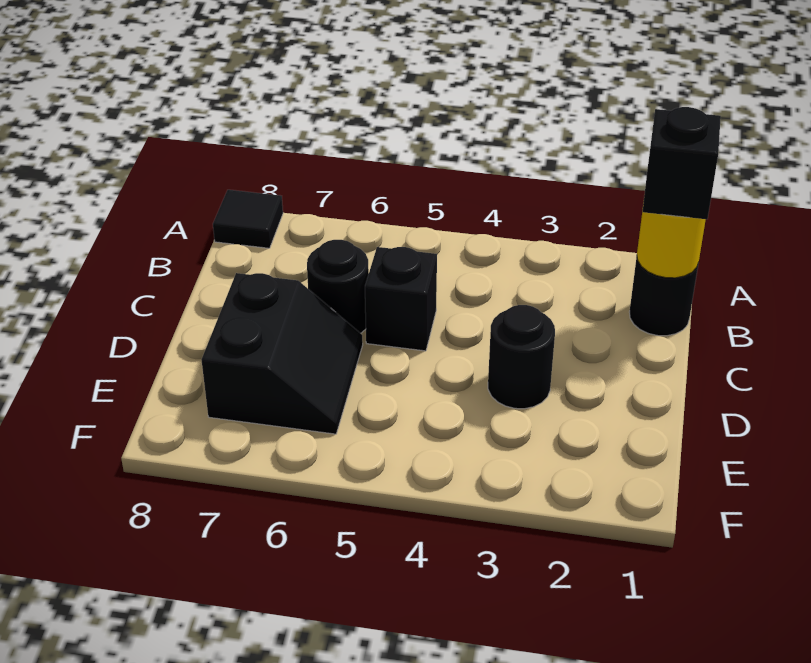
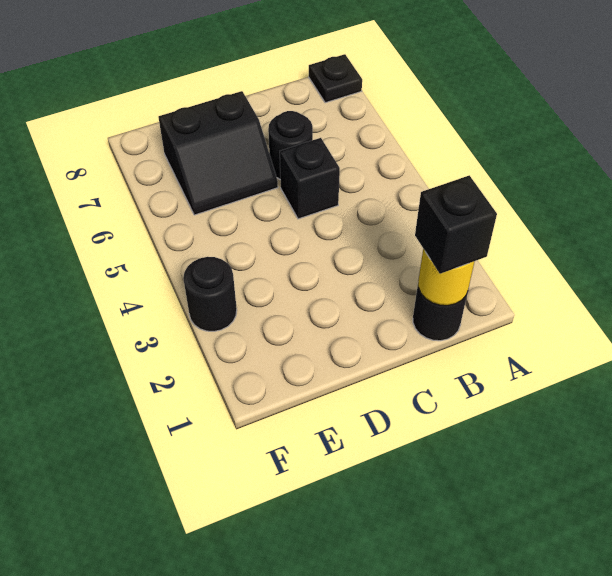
black tile A8 level 1 -> black plate A8 level 1
black round brick D3 level 1 -> black round brick F3 level 1

